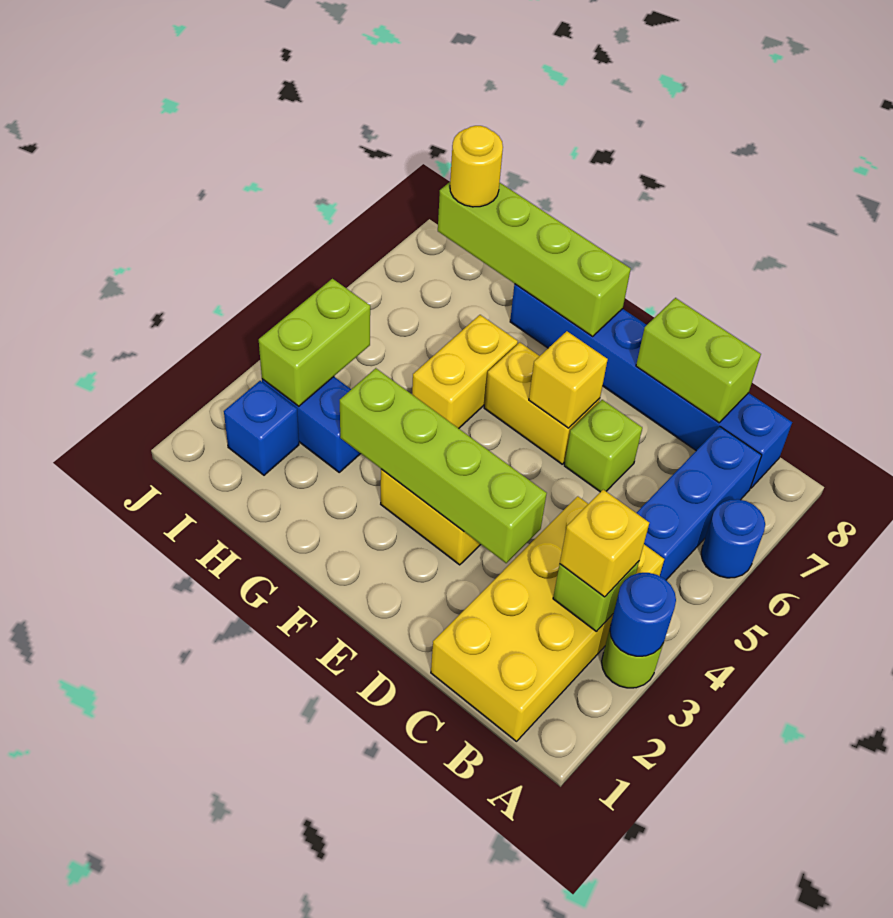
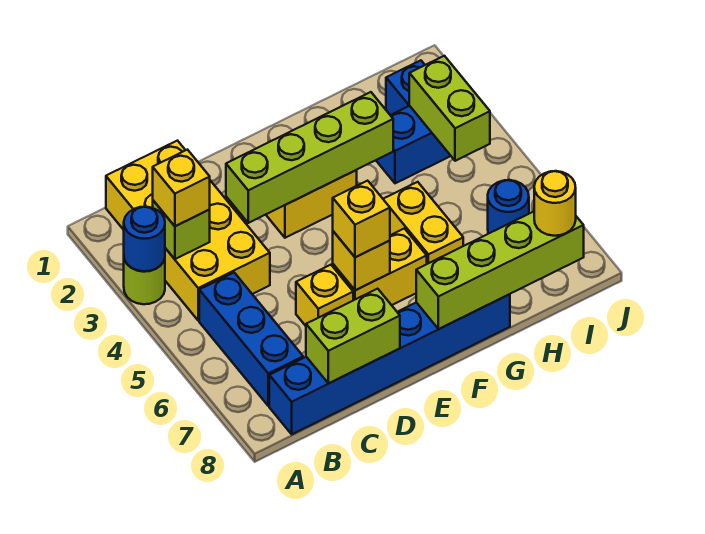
blue round brick A6 level 1 -> blue round brick I6 level 1
lime brick D6 level 1 -> yellow brick D6 level 1
none -> yellow brick E6 level 3

